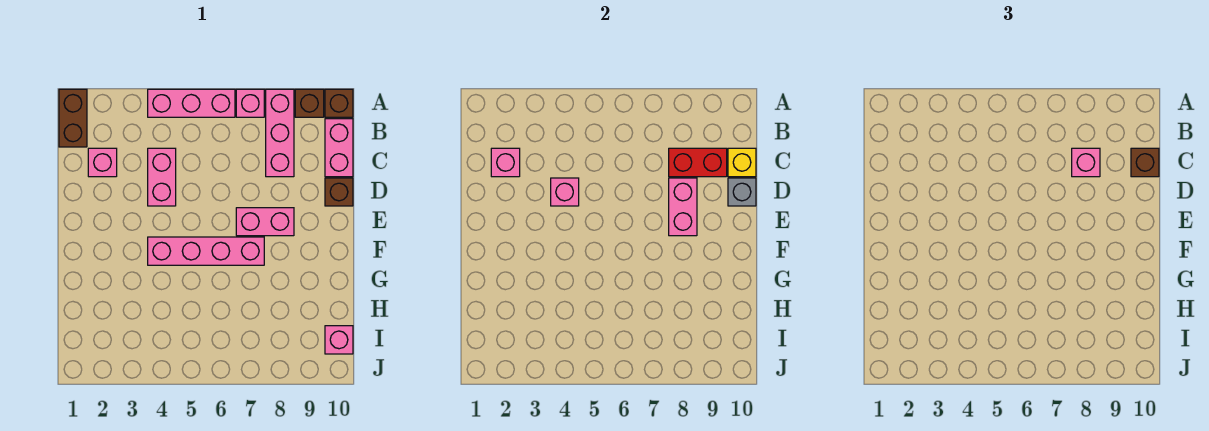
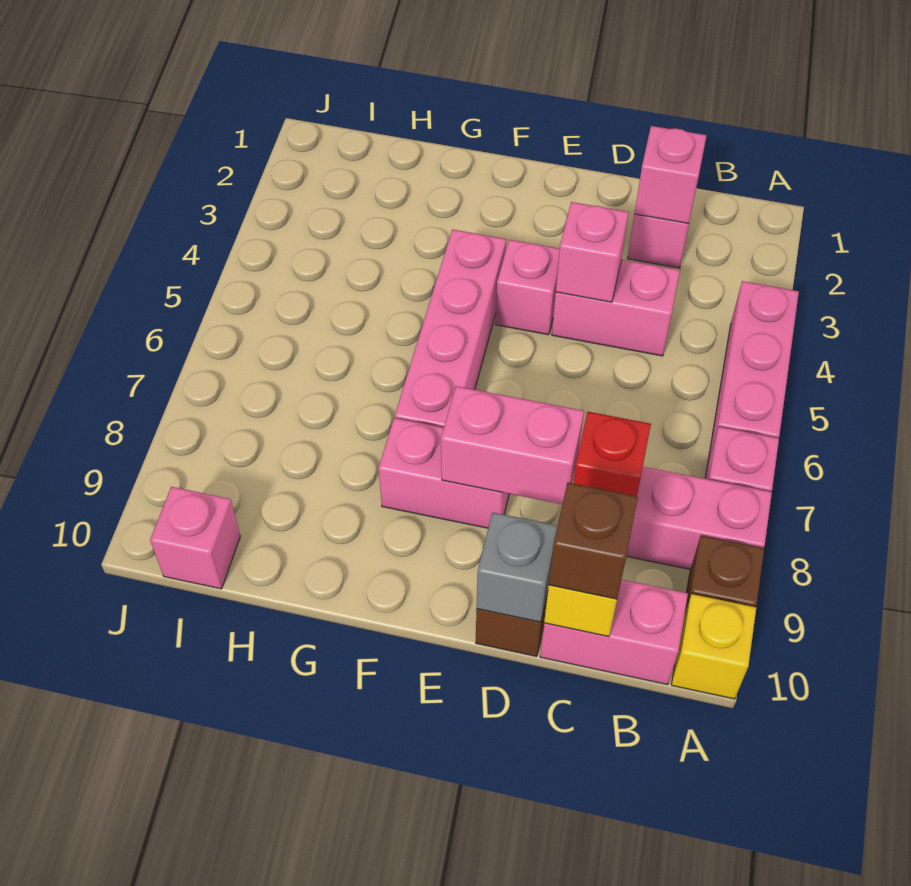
brown brick A1:B1 level 1 -> none
brown brick A10 level 1 -> yellow brick A10 level 1
red brick C8:C9 level 2 -> red brick C8 level 2
pink brick C8 level 3 -> pink brick E4 level 1
pink brick E7:E8 level 1 -> pink brick E8:F8 level 1

